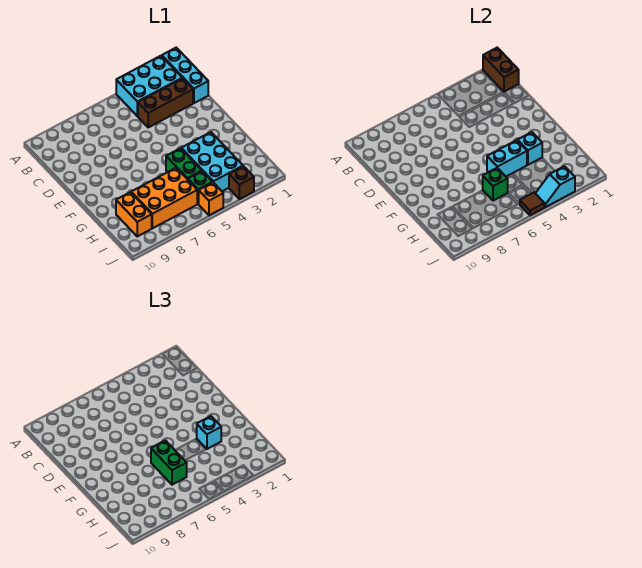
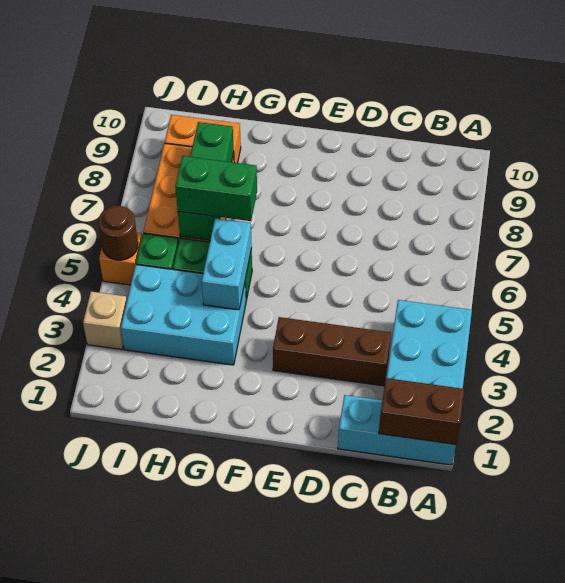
brown brick C2:C4 level 1 -> brown brick C3:E3 level 1
cyan brick G3 level 2 -> none
cyan brick G3 level 3 -> none
green brick H6 level 2 -> green brick H6:H8 level 2
brown brick J3 level 1 -> tan brick J3 level 1
cyan slope J3:J4 level 2 top 3 -> none
brown tile J5 level 2 -> brown round brick J5 level 2

